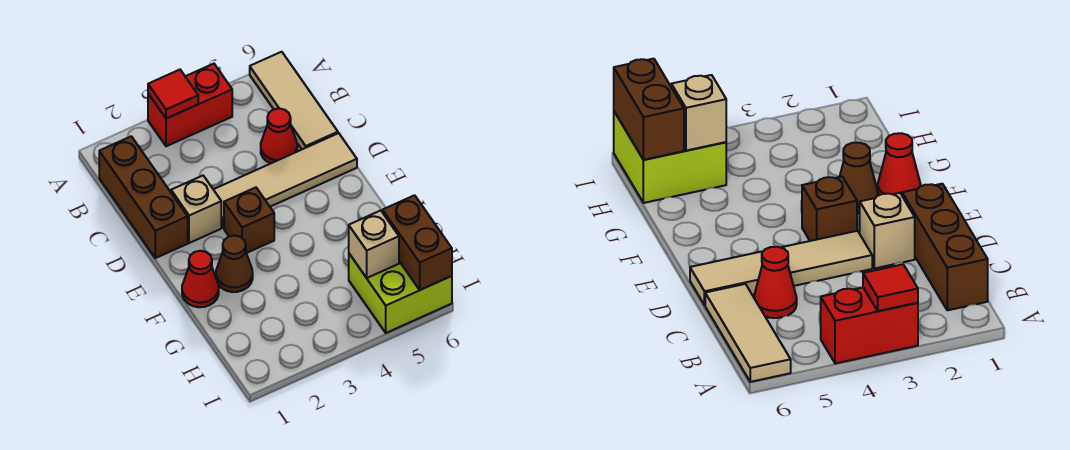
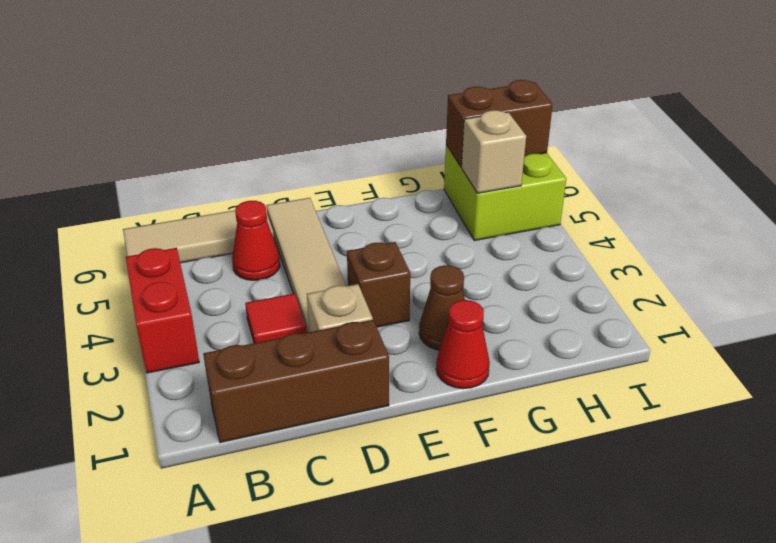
red tile A3 level 2 -> red tile C3 level 1

